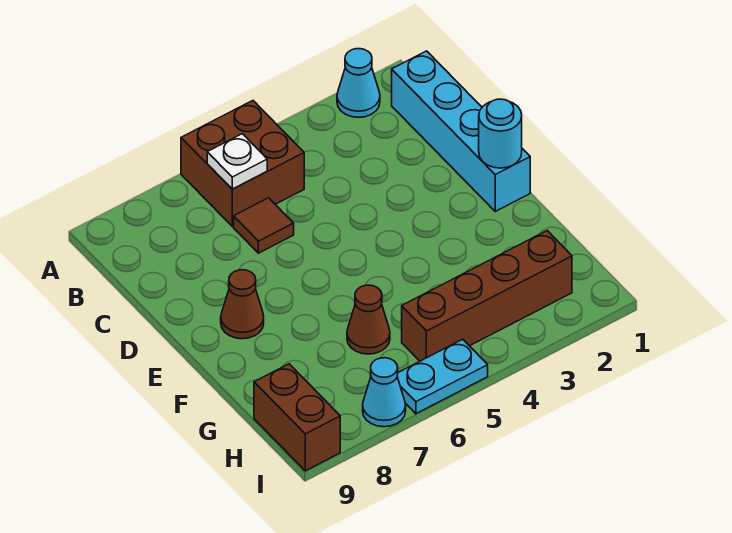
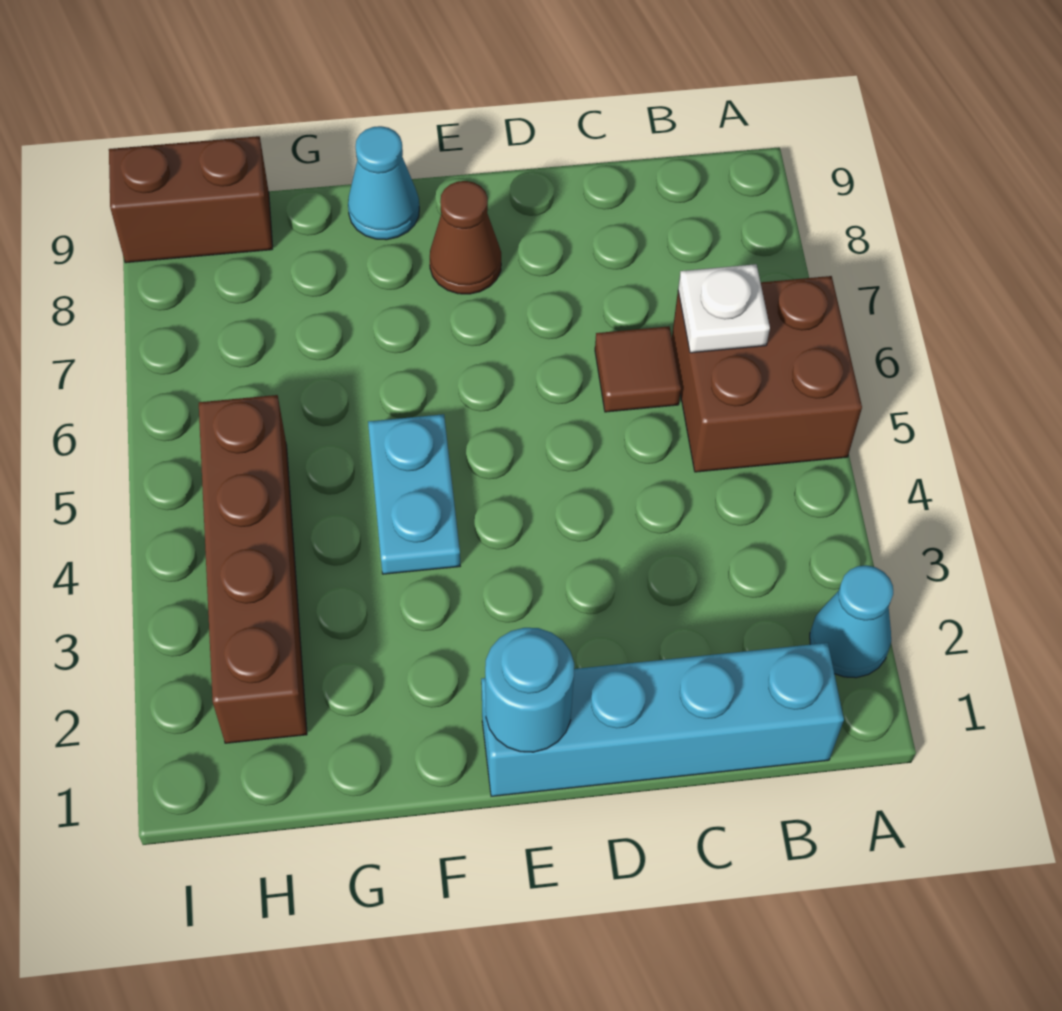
brown cone G6 level 1 -> none
cyan plate I5:I6 level 1 -> cyan plate F4:F5 level 1
cyan cone I7 level 1 -> cyan cone F9 level 1

